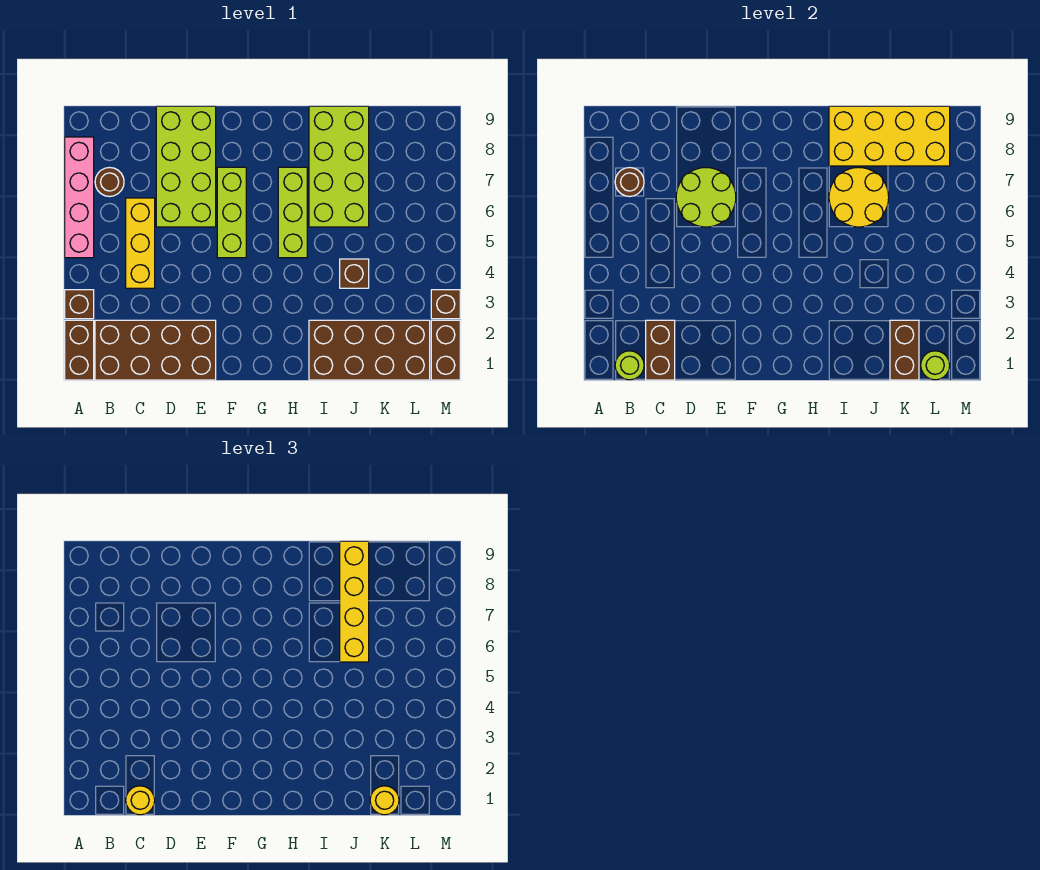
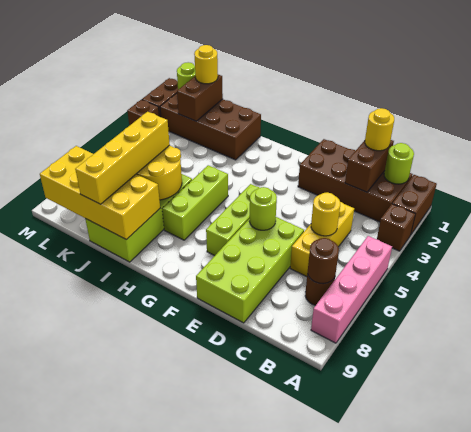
none -> yellow round brick C5 level 2
lime round brick D6:E7 level 2 -> lime round brick E6 level 2
brown brick J4 level 1 -> none

